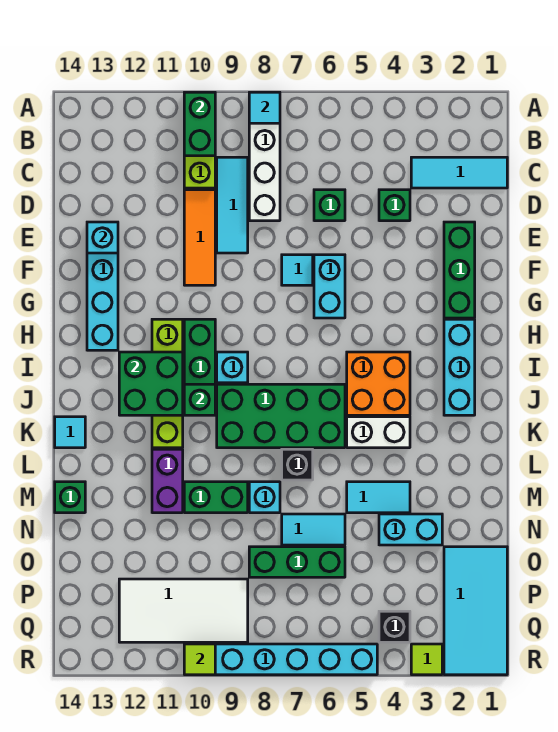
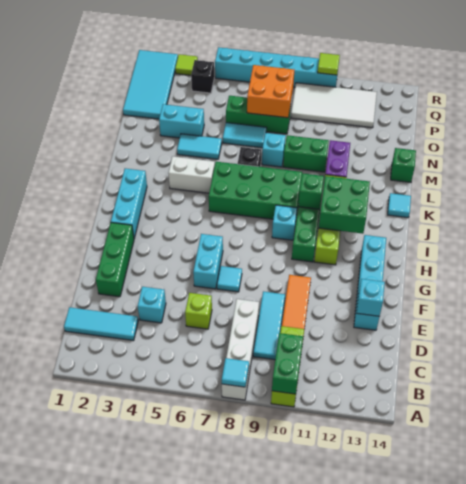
green brick D4 level 1 -> cyan brick D4 level 1
green brick D6 level 1 -> lime brick D6 level 1
orange brick I4:J5 level 1 -> orange brick O7:P8 level 2

